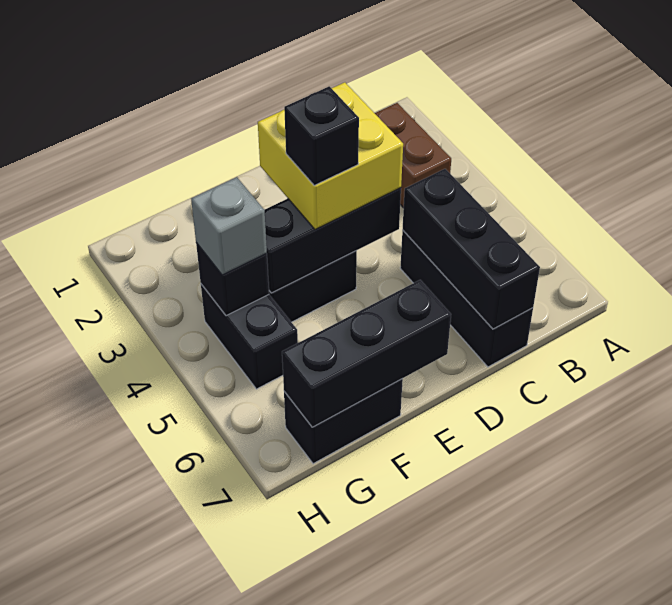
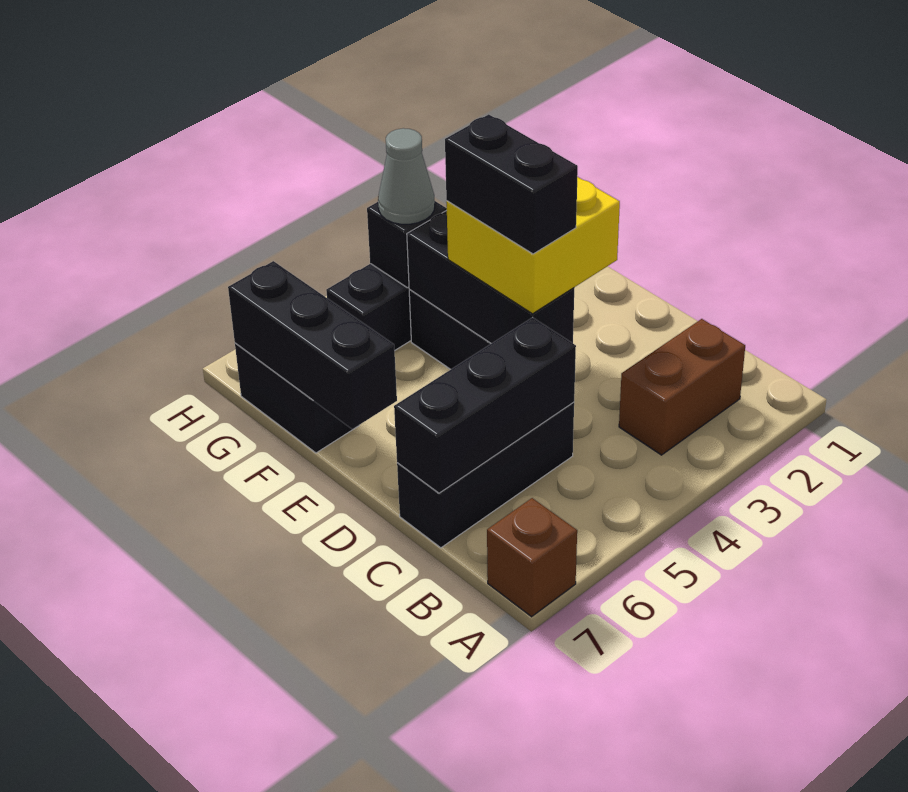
none -> brown brick A7 level 1
black brick E4 level 4 -> black brick D4:E4 level 4
grey brick G4 level 3 -> grey cone G4 level 3

